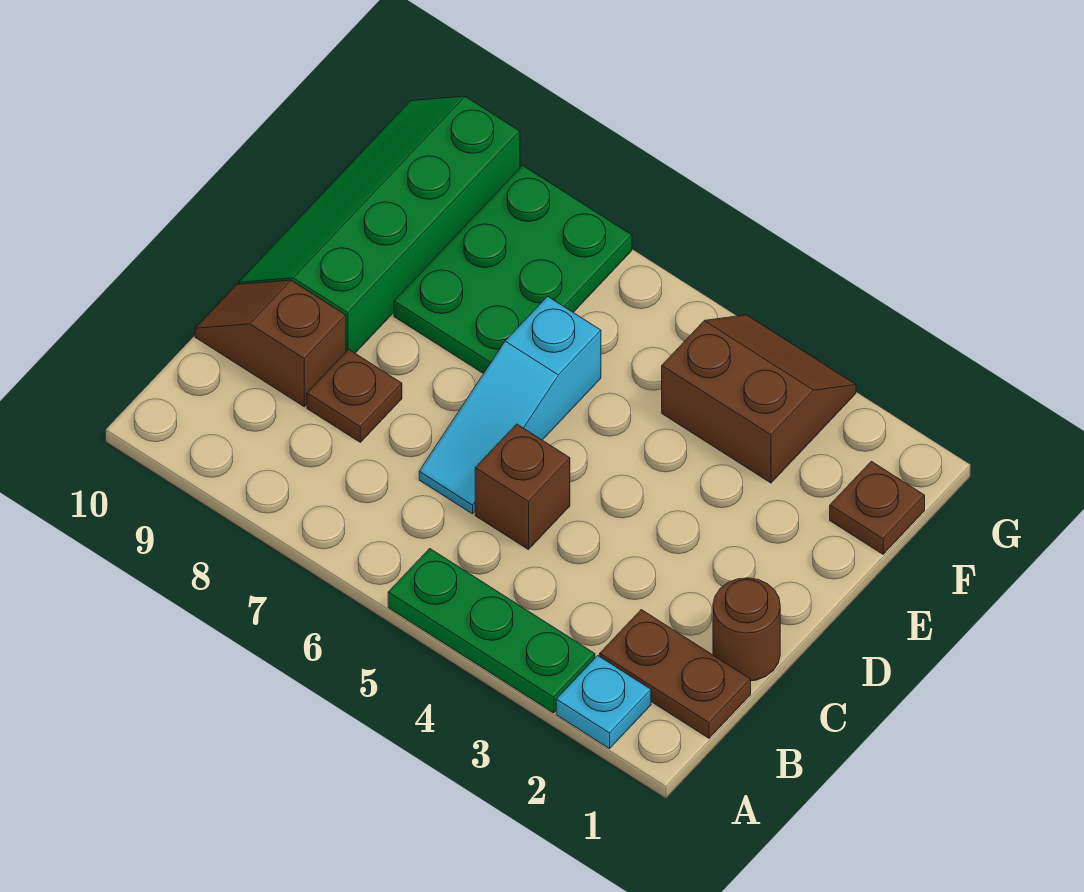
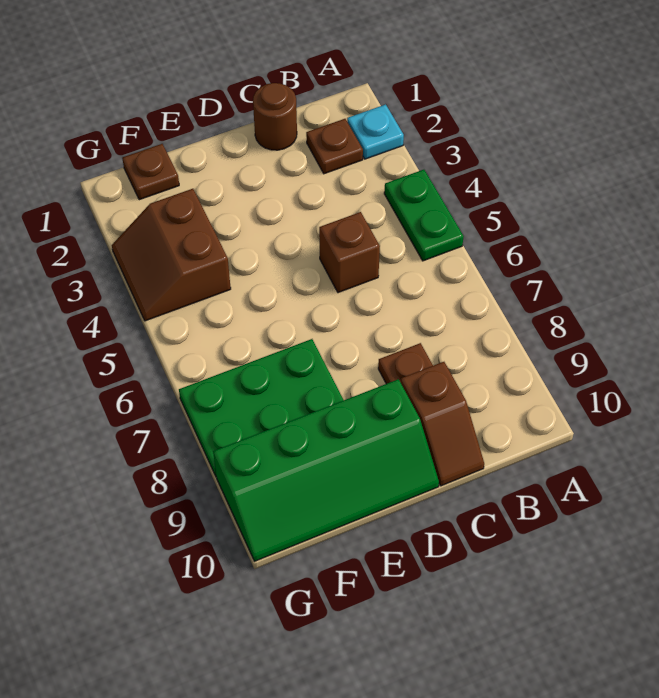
green plate A3:A5 level 1 -> green plate A4:A5 level 1
brown plate B1:B2 level 1 -> brown plate B2 level 1
cyan slope C6:E6 level 1 top E -> none

